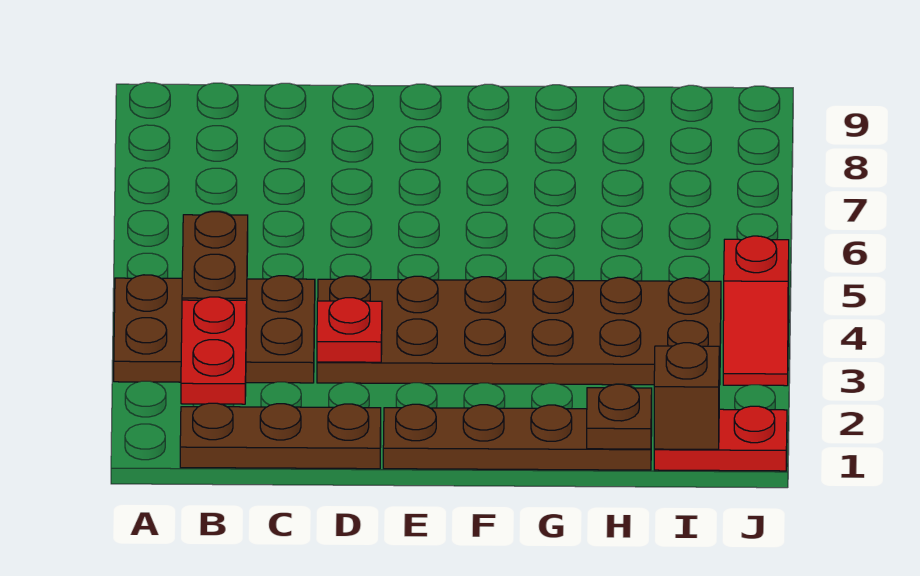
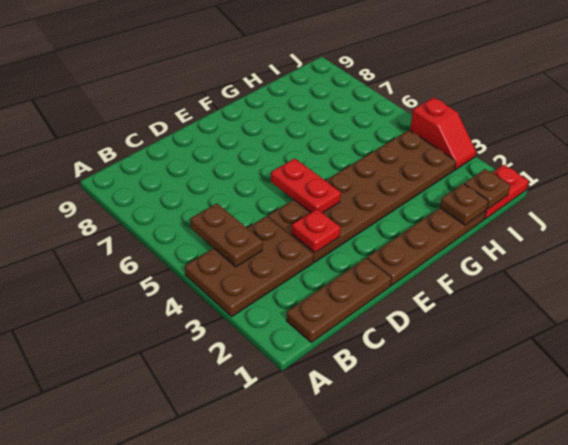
red plate B2:B3 level 2 -> red plate E4:E5 level 2
brown brick I1 level 2 -> brown plate I1 level 2

